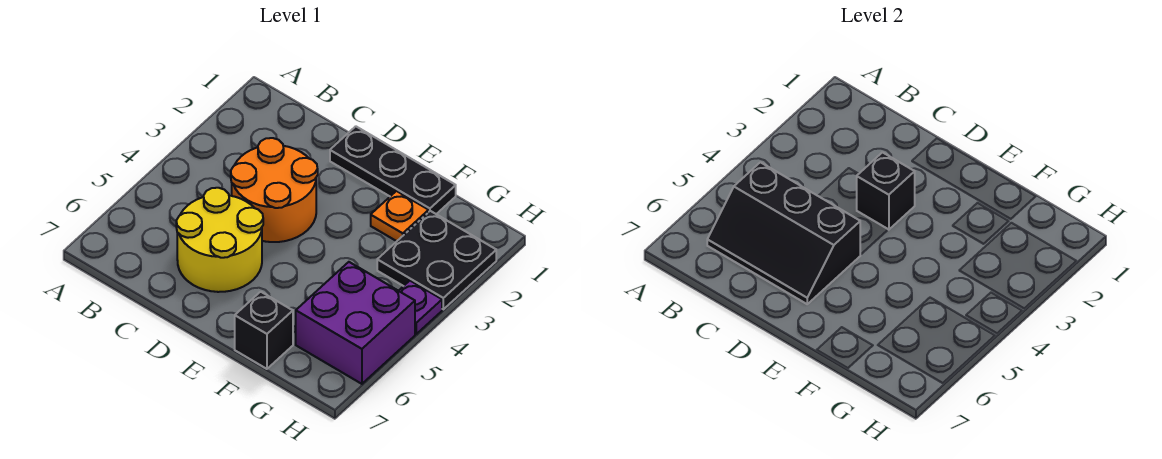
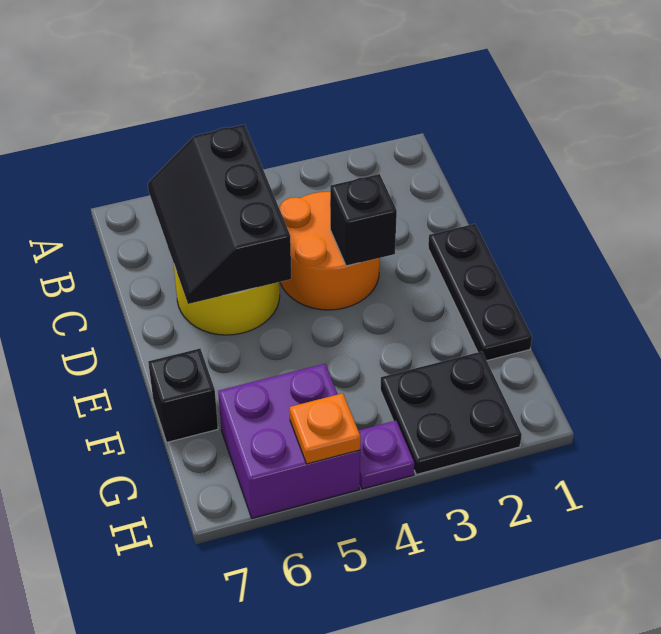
orange plate F2 level 1 -> orange plate H5 level 2

